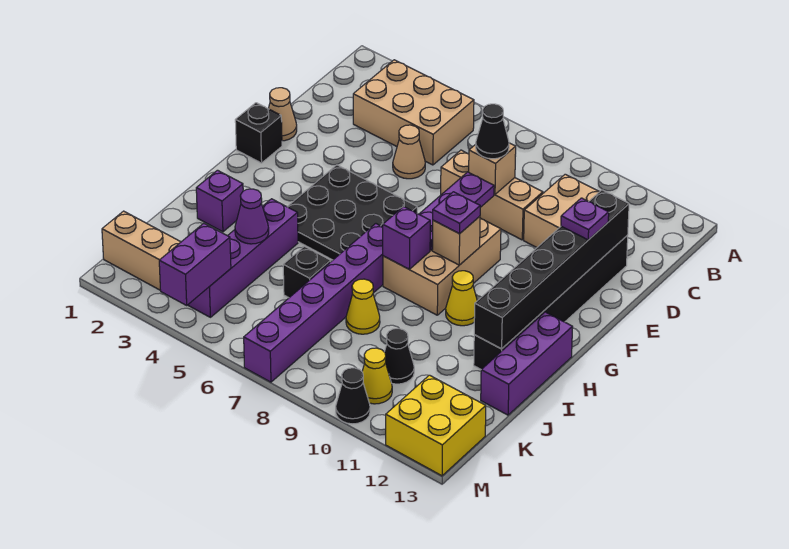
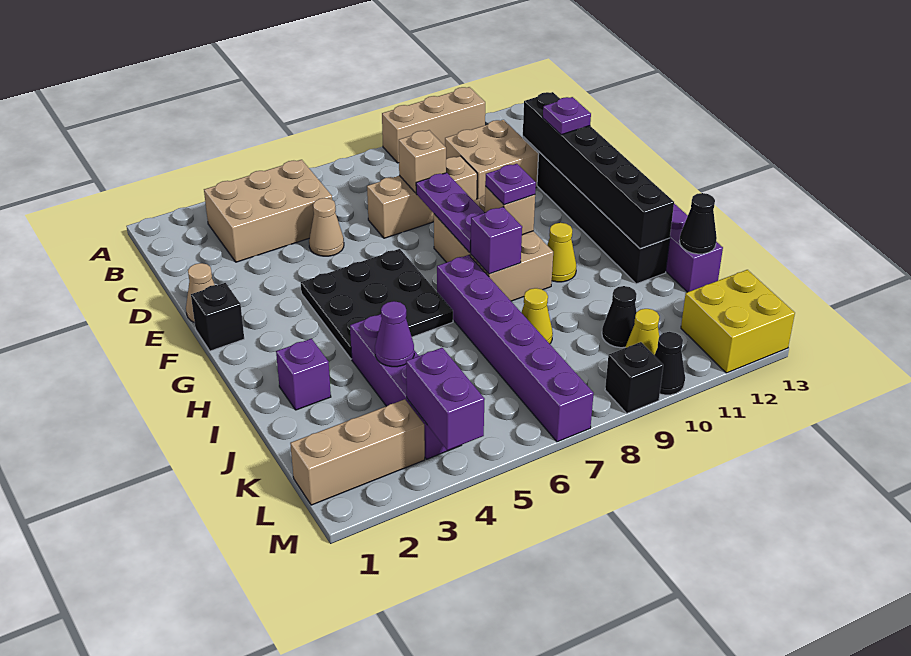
none -> tan brick A9:A11 level 1
black cone D8 level 3 -> black cone J13 level 2
black brick J6 level 1 -> black brick M9 level 1

